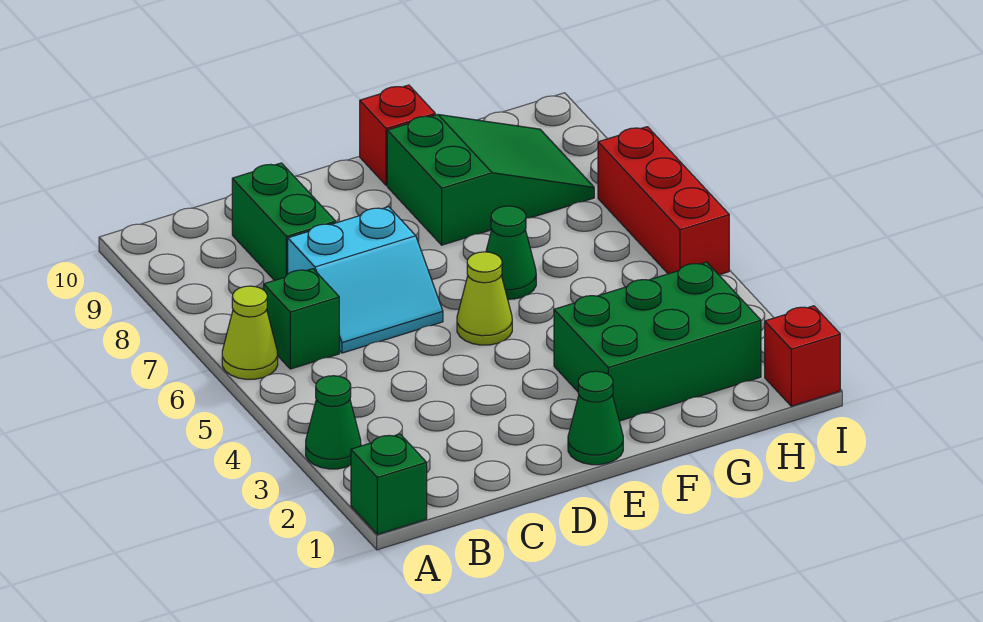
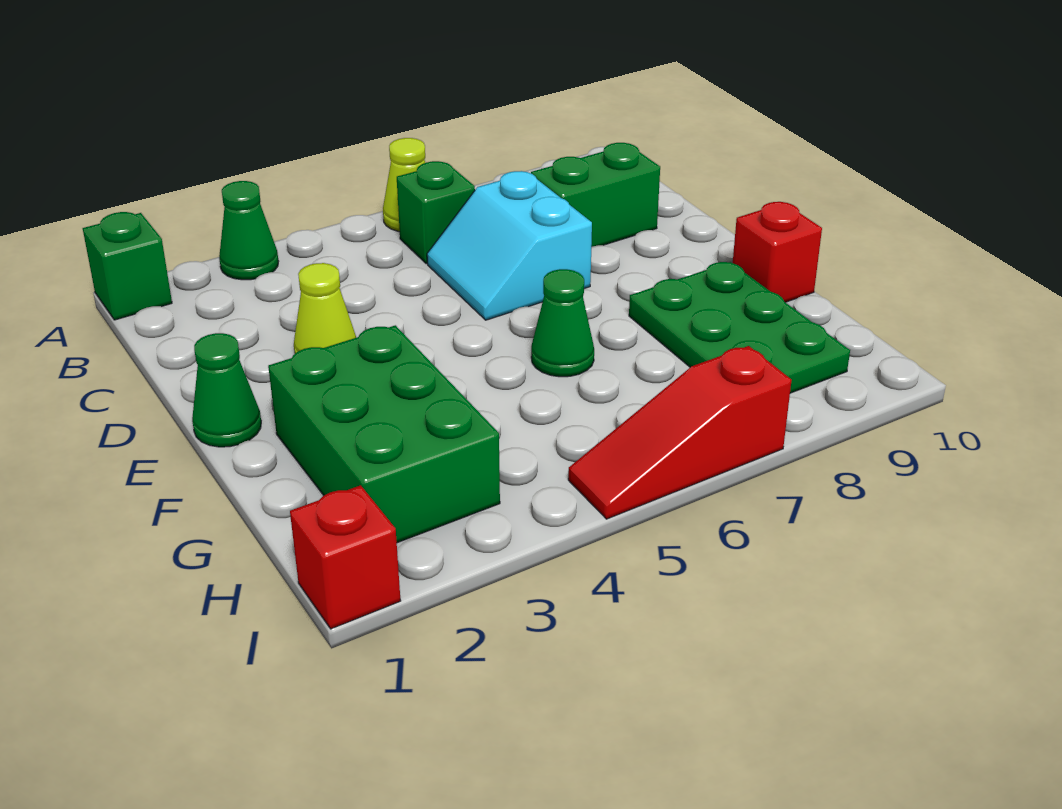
lime cone E5 level 1 -> lime cone D3 level 1
green slope F8:H9 level 1 top F -> green plate F8:H9 level 1
red brick I5:I7 level 1 -> red slope I5:I7 level 1 top 7

